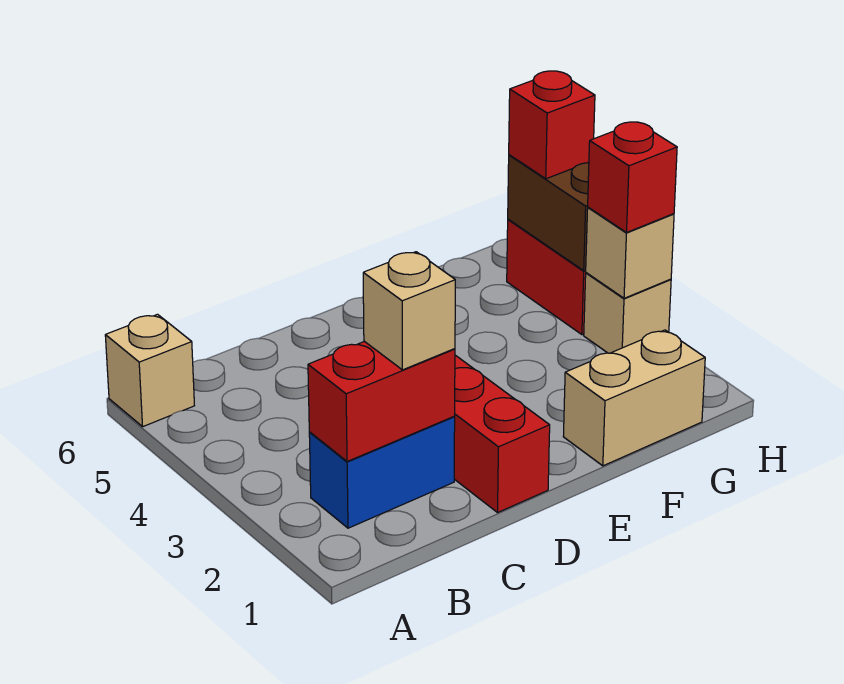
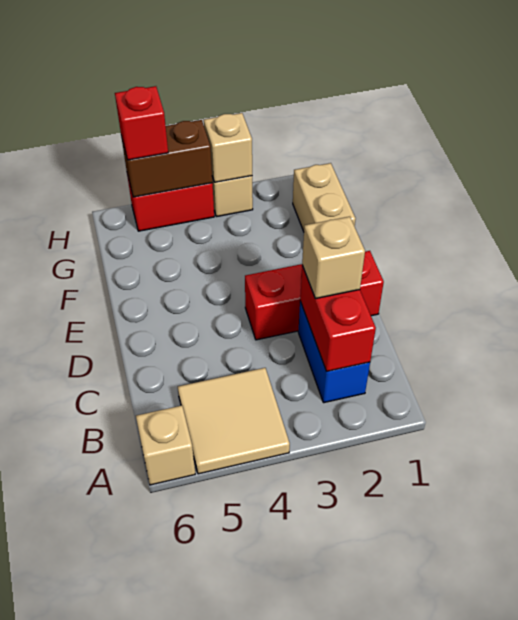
none -> tan tile A4:B5 level 1
red brick H3 level 3 -> none

